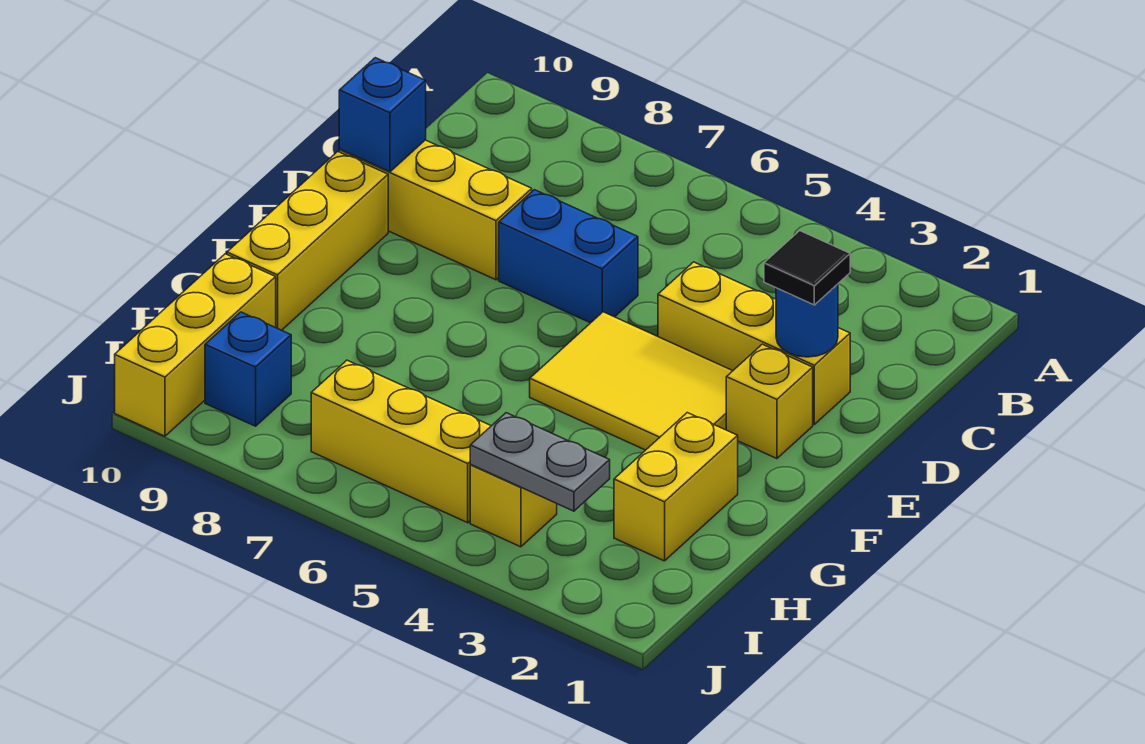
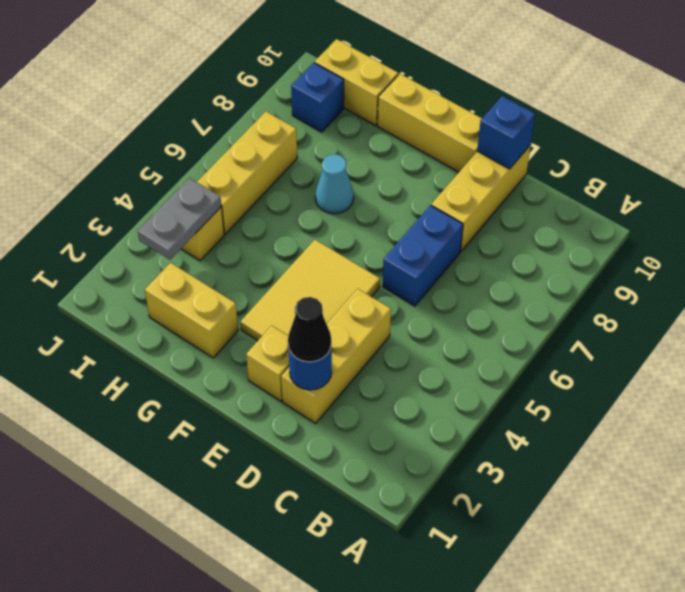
black tile D2 level 3 -> black cone D2 level 3
none -> cyan cone G7 level 1
yellow brick H10:J10 level 1 -> yellow brick H10:I10 level 1

